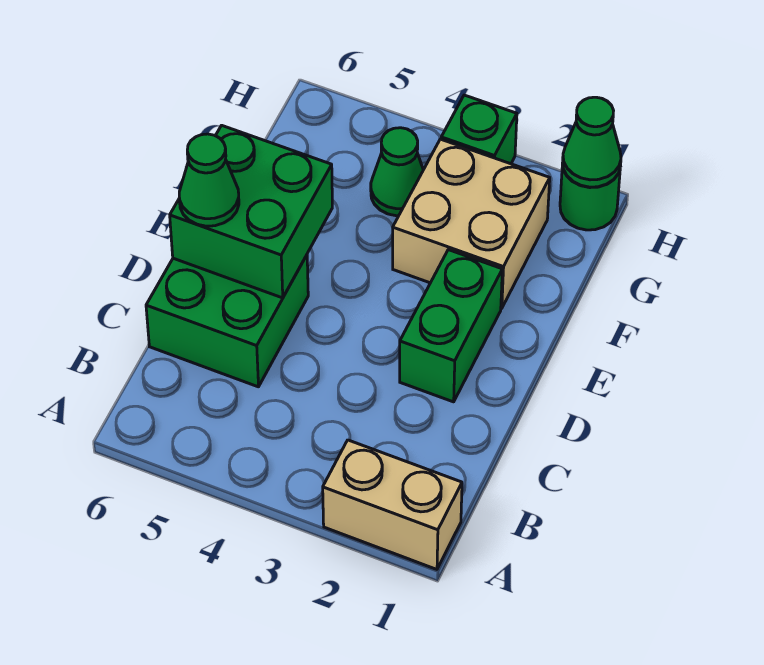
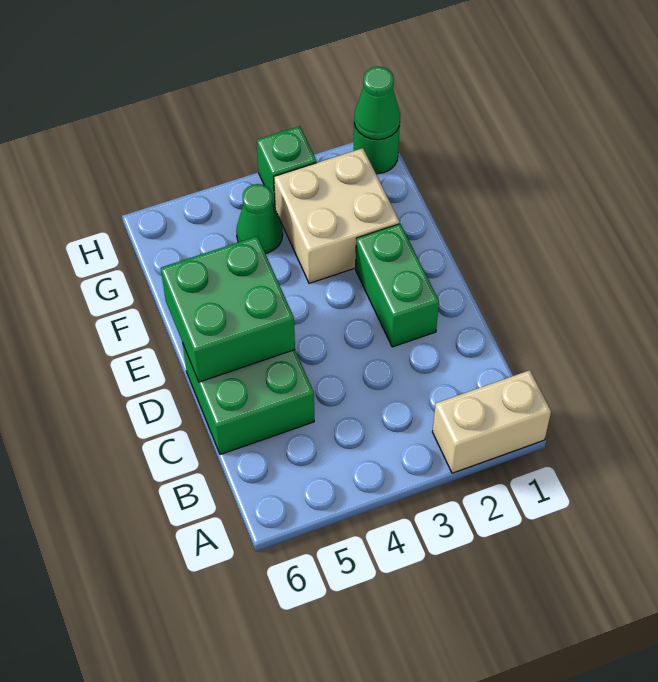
green cone D6 level 3 -> none

